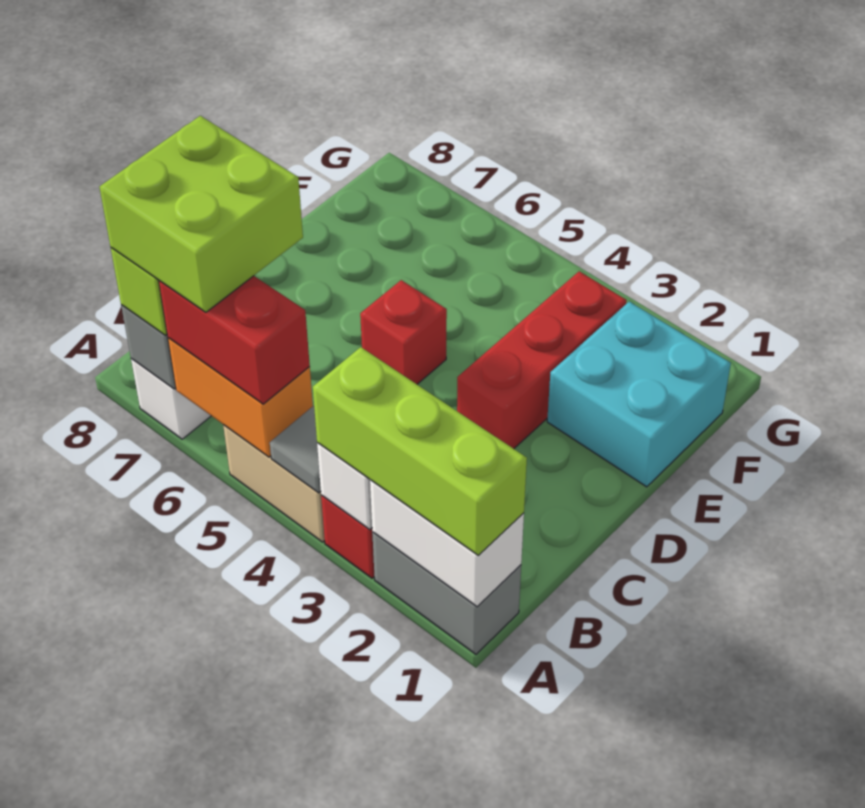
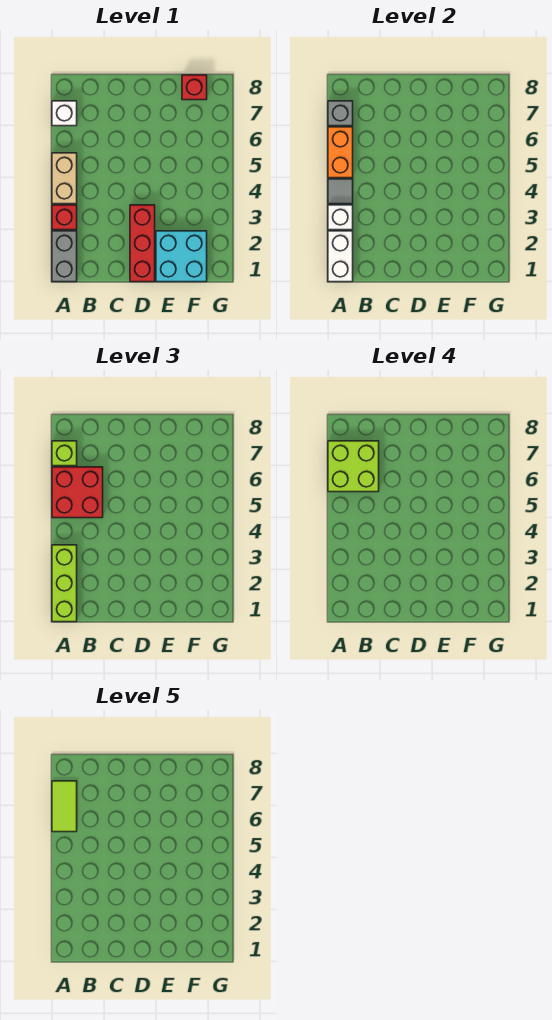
red brick A5:A6 level 3 -> red brick A5:B6 level 3
none -> lime tile A6:A7 level 5
red brick D3:F3 level 1 -> red brick D1:D3 level 1
red brick D5 level 1 -> red brick F8 level 1

